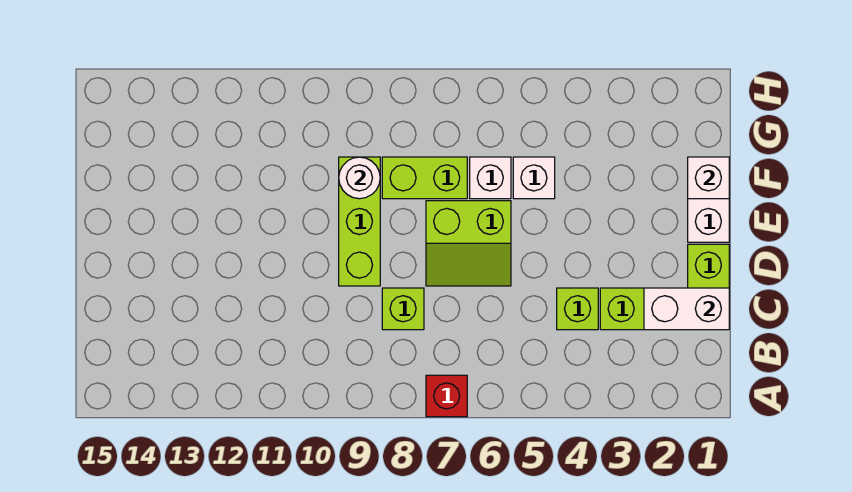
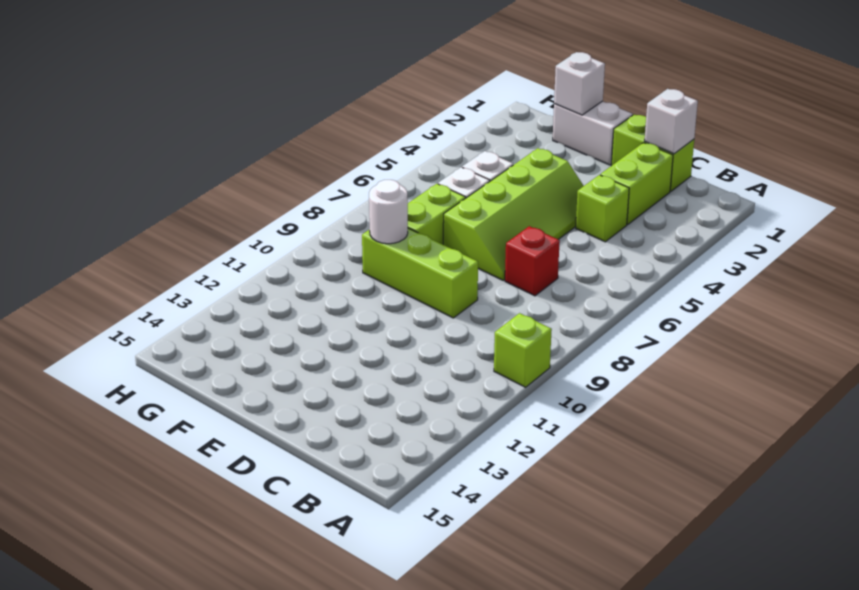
red brick A7 level 1 -> red brick C7 level 1
white brick C1:C2 level 2 -> white brick C1 level 2
lime brick C8 level 1 -> lime brick A10 level 1
lime slope D6:E7 level 1 top E -> lime slope D4:E7 level 1 top E

